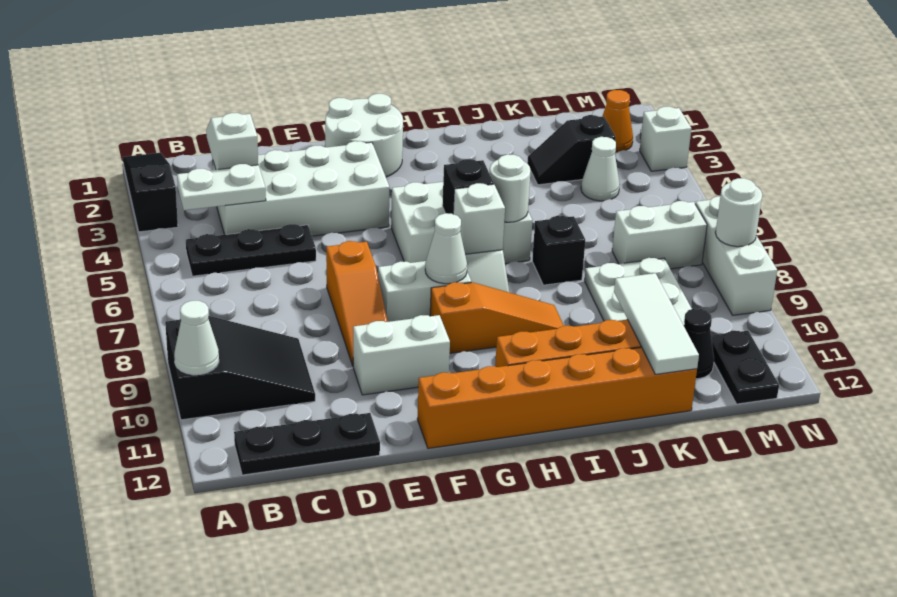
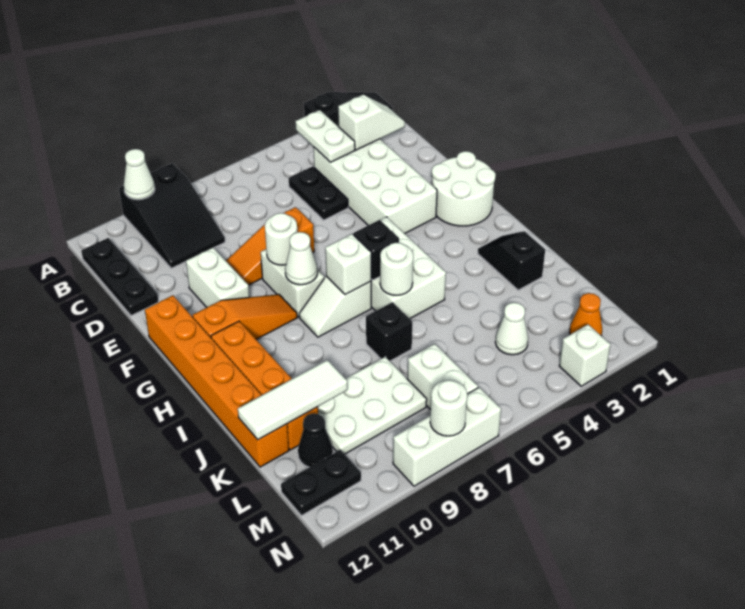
black plate B5:D5 level 1 -> black plate C5:D5 level 1
none -> white round brick F8 level 2
orange slope G9:I9 level 1 top G -> orange slope G9:G11 level 1 top 11
black slope K3:L3 level 1 top L -> black slope I2:J2 level 1 top J

